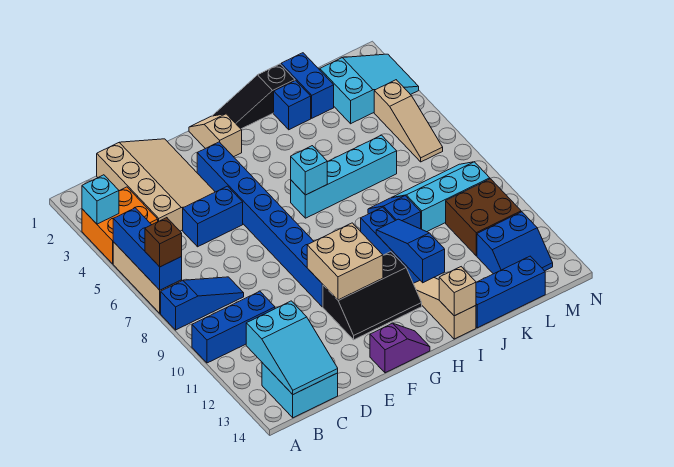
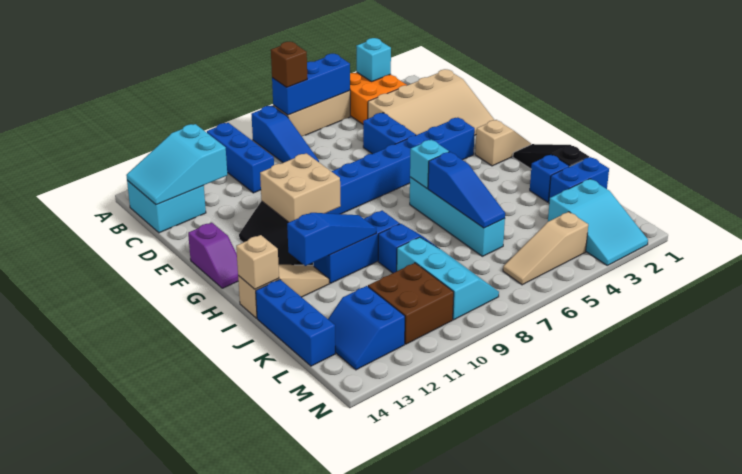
none -> blue slope I6:K6 level 2 top I

